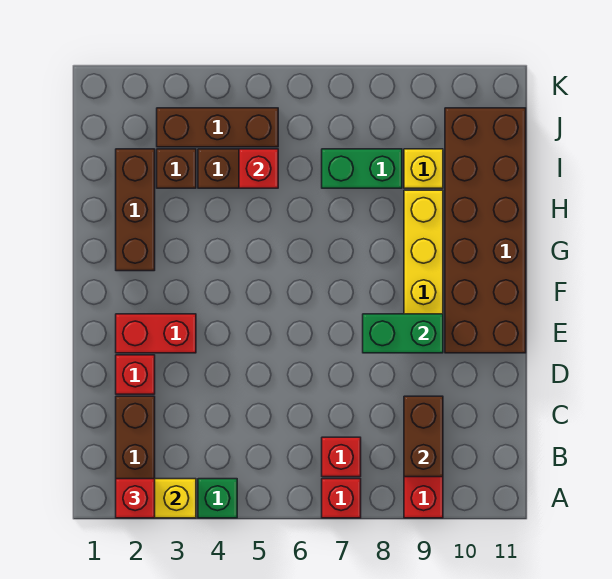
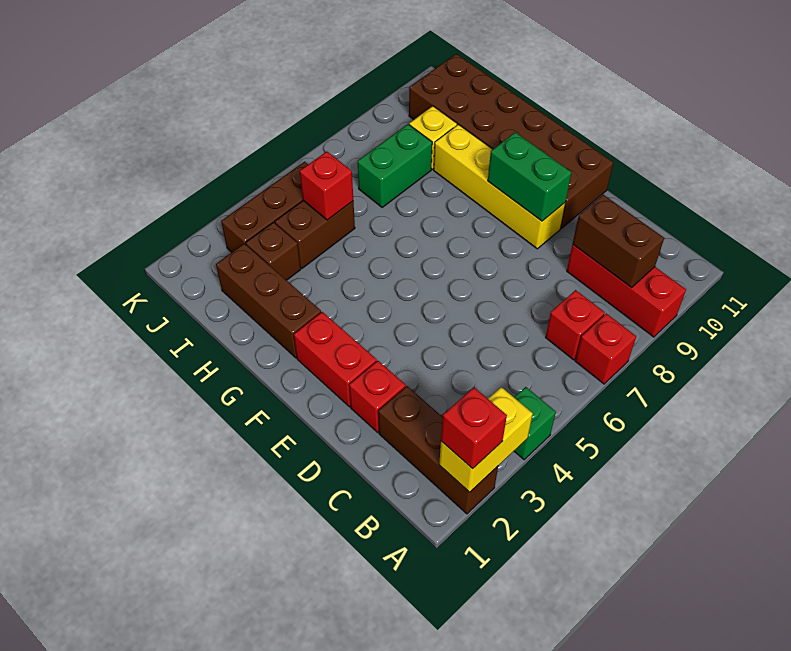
red brick E2:E3 level 1 -> red brick E2:F2 level 1
green brick E8:E9 level 2 -> green brick E9:F9 level 2

